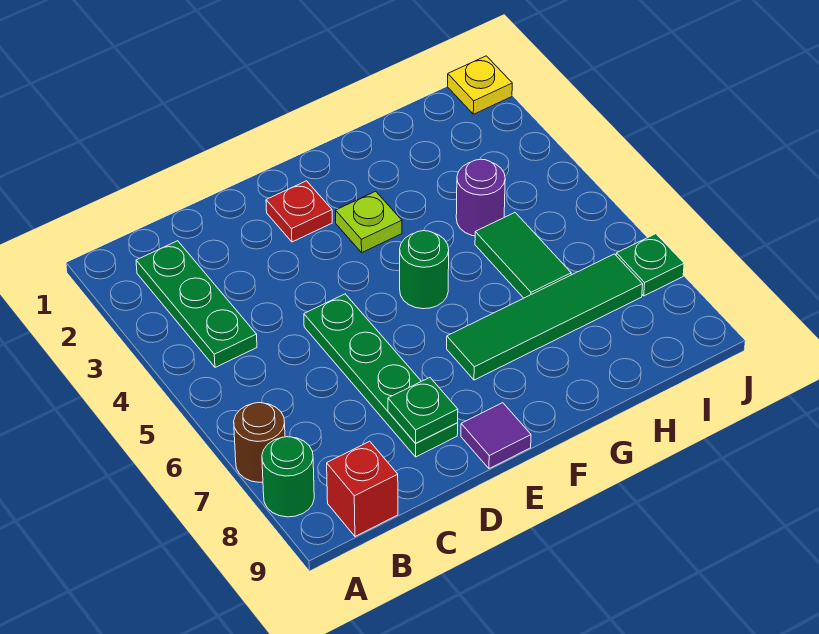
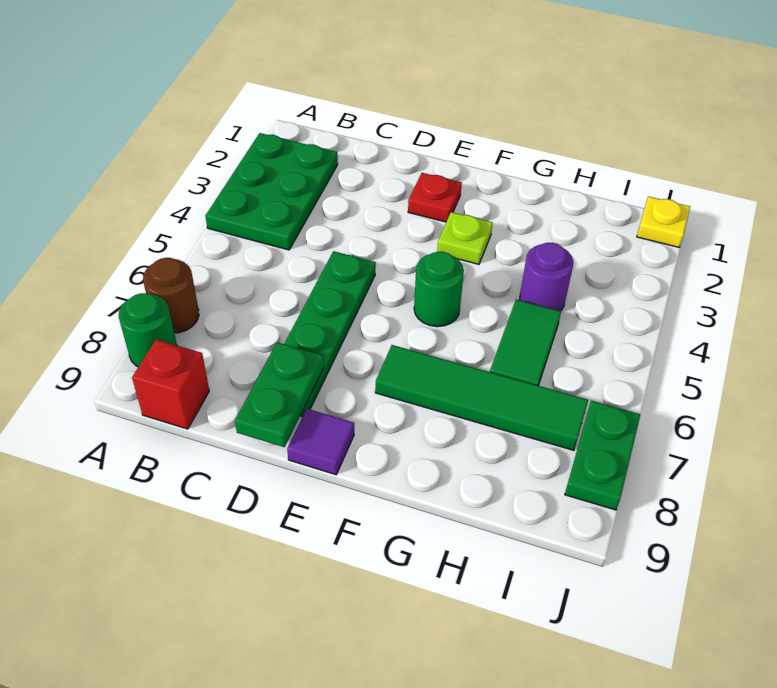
green plate B2:B4 level 1 -> green plate A2:B4 level 1
green plate D8 level 2 -> green plate D8:D9 level 2
green plate J7 level 1 -> green plate J7:J8 level 1

